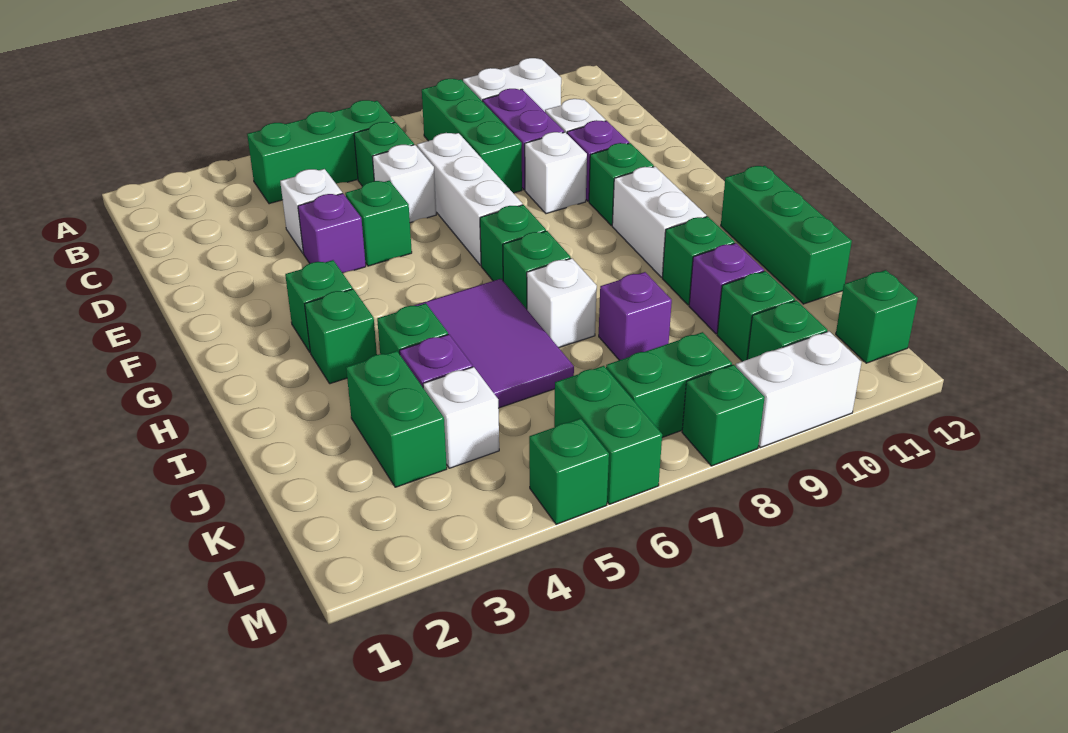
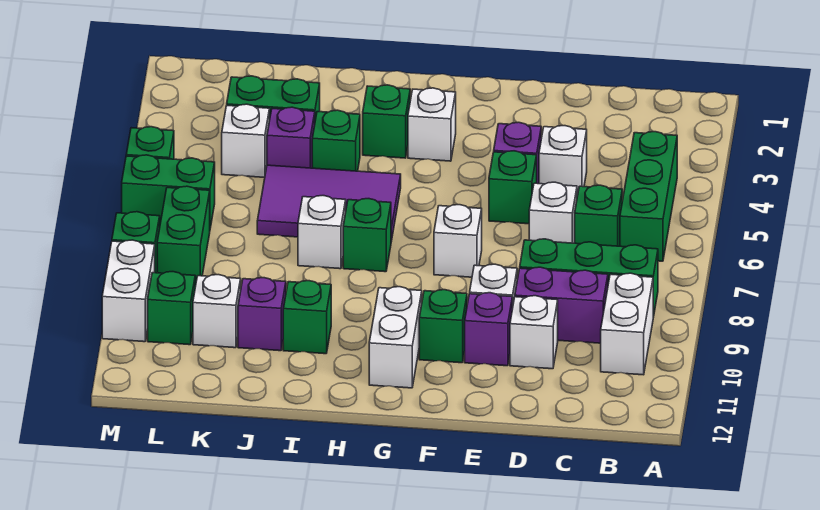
white brick D7:F7 level 1 -> white brick F7 level 1
green brick G3 level 1 -> white brick G3 level 1
green brick G7 level 1 -> none
white brick G10:H10 level 1 -> white brick G10:G11 level 1
green brick H12:J12 level 1 -> none
purple brick J8 level 1 -> none
green brick K10 level 1 -> white brick K10 level 1
green brick L12 level 1 -> none

